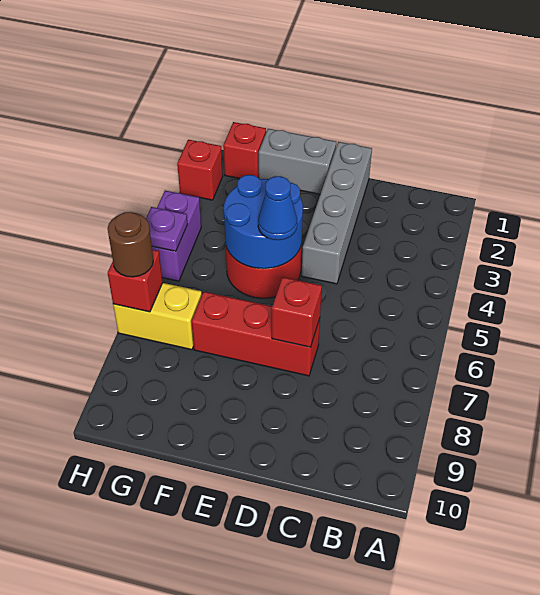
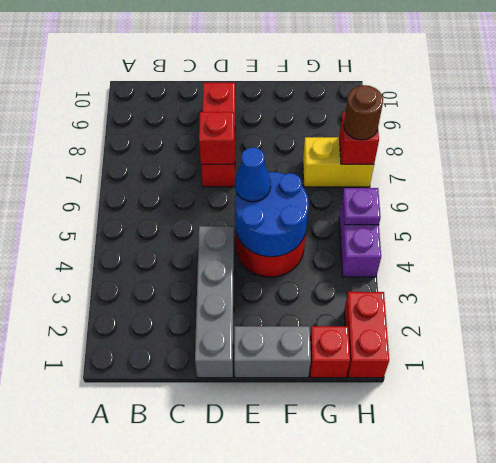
red brick D7:F7 level 1 -> red brick D7:D9 level 1
red brick H2 level 1 -> red brick H1:H2 level 1

